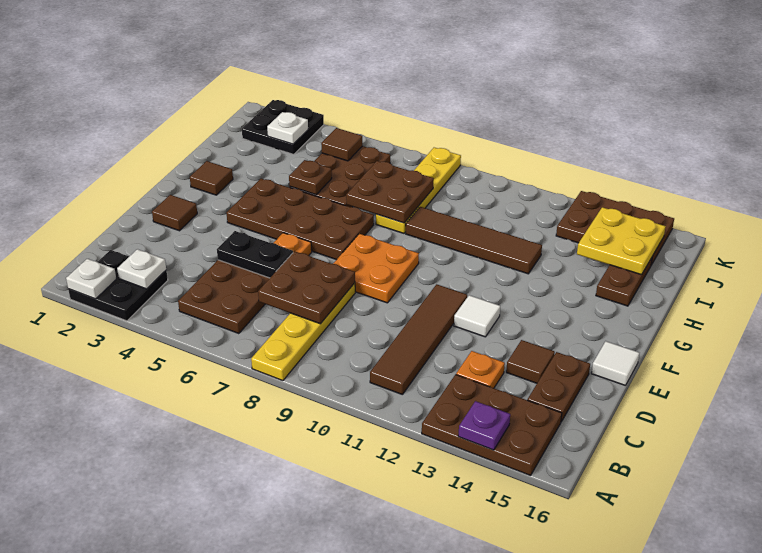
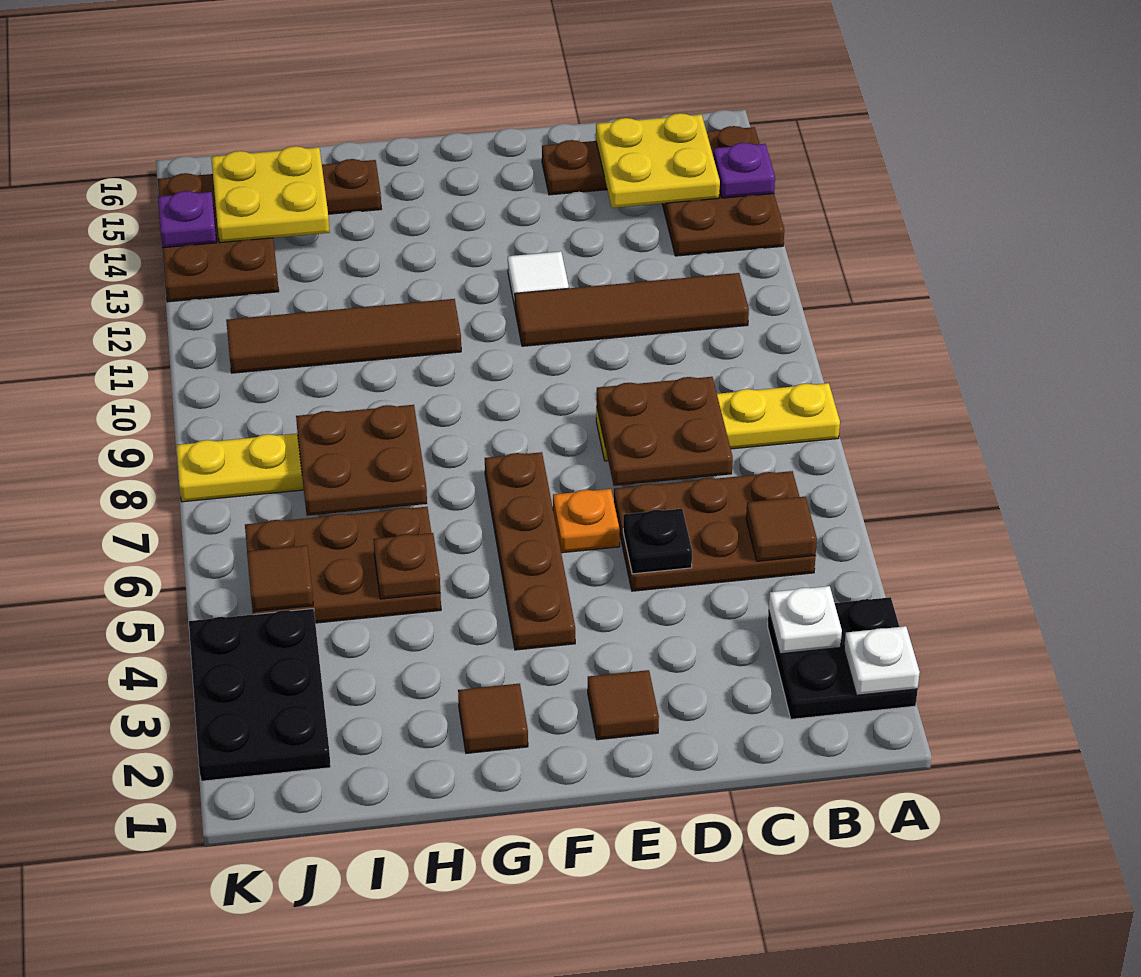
none -> yellow plate B14:C15 level 2
orange plate C13 level 1 -> none
black plate D5:D6 level 2 -> black plate D5 level 2
brown tile D14 level 1 -> brown tile B5 level 2
orange plate E8:F9 level 1 -> none
white tile E16 level 1 -> none
brown plate F4:G7 level 1 -> brown plate F4:F7 level 1
brown tile H9:H12 level 1 -> brown tile G11:J11 level 1
black plate J2:K3 level 1 -> black plate J2:K4 level 1
white plate J3 level 2 -> none
none -> purple plate K14 level 2

